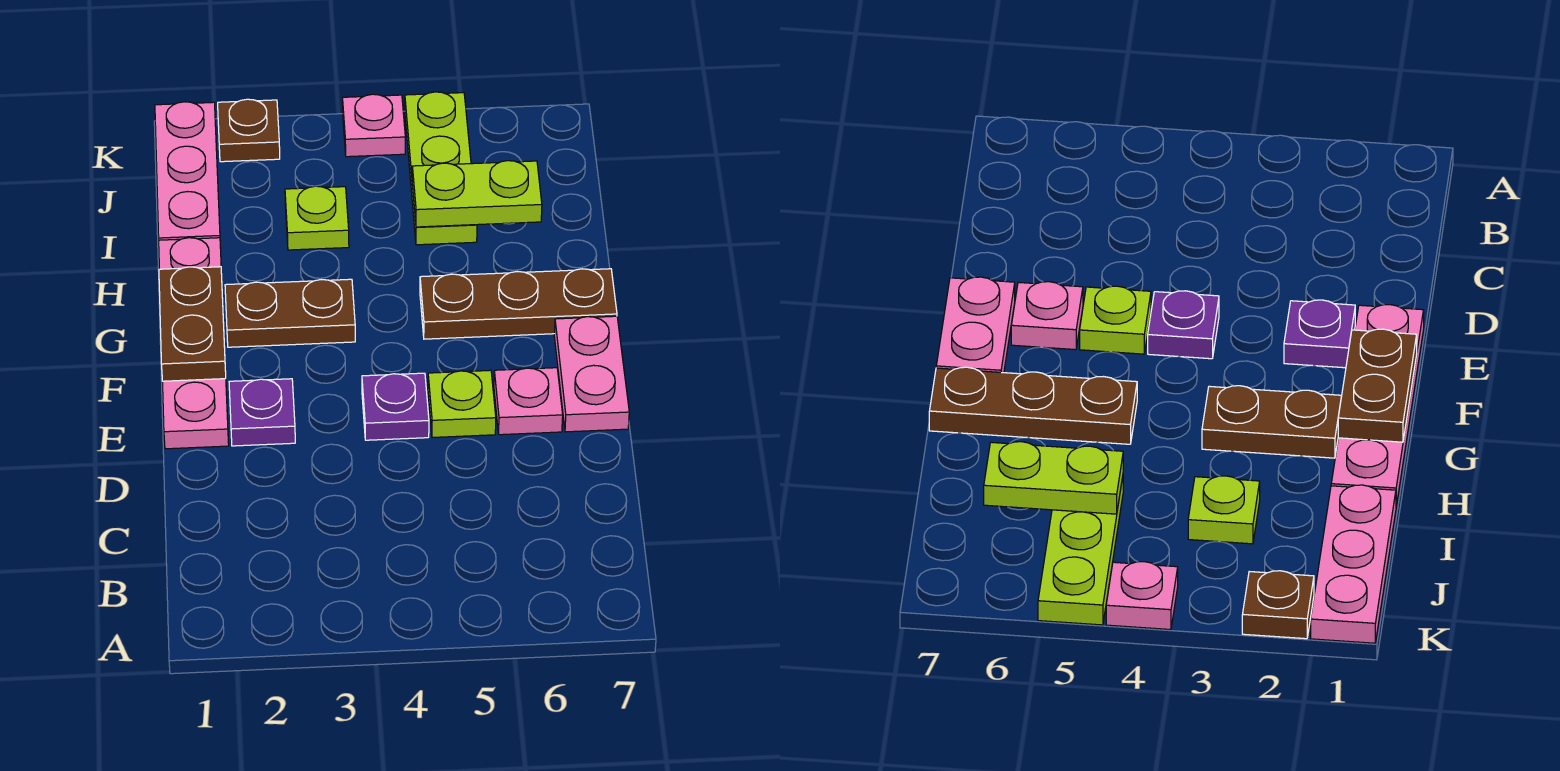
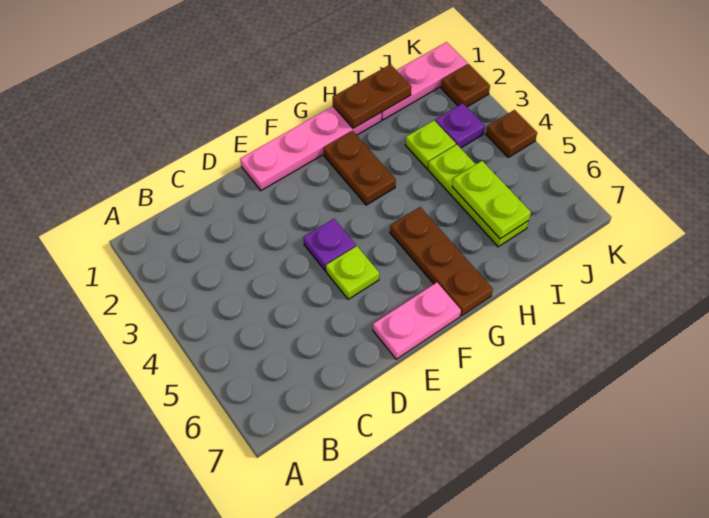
purple plate E2 level 1 -> purple plate J3 level 1
pink plate E6 level 1 -> none
brown plate F1:G1 level 2 -> brown plate H1:I1 level 2
lime plate I5:K5 level 1 -> lime plate I4:I6 level 1
pink plate K4 level 1 -> brown plate K4 level 1

